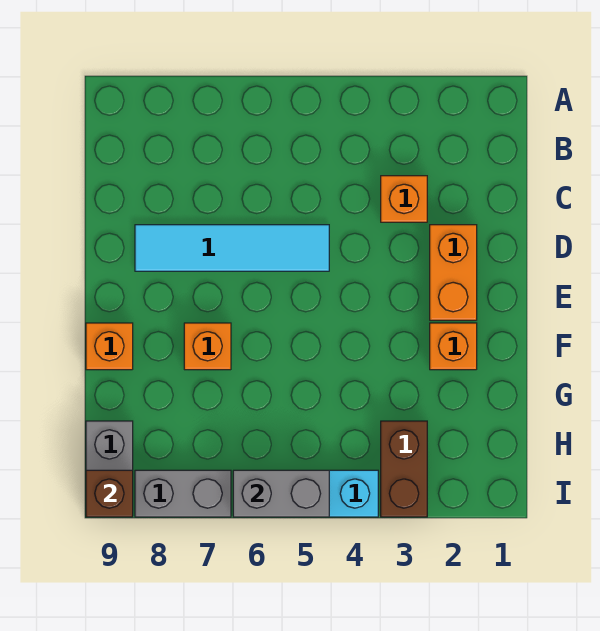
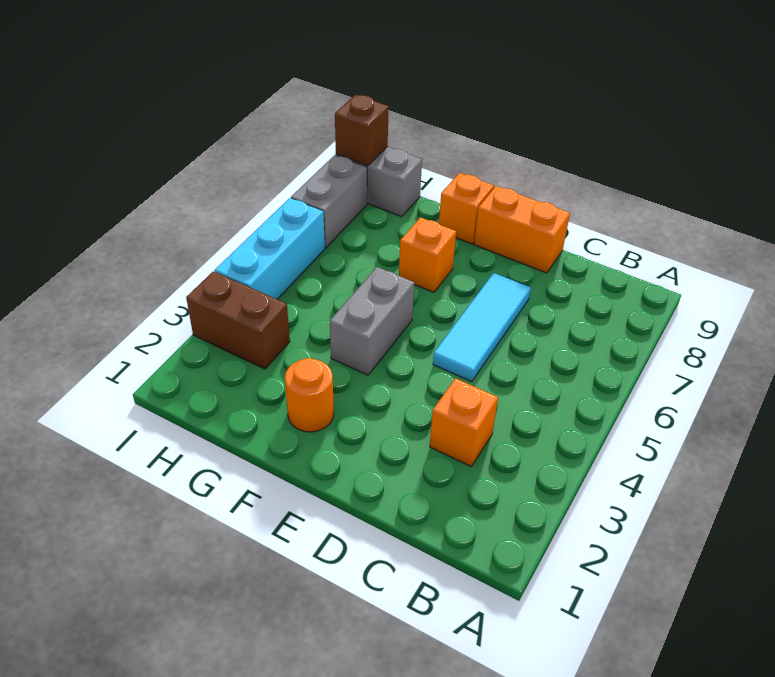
orange brick D2:E2 level 1 -> orange brick D9:E9 level 1
cyan tile D5:D8 level 1 -> cyan tile D5:D7 level 1
orange brick F2 level 1 -> orange round brick F2 level 1
grey brick I5:I6 level 2 -> grey brick F4:F5 level 1

